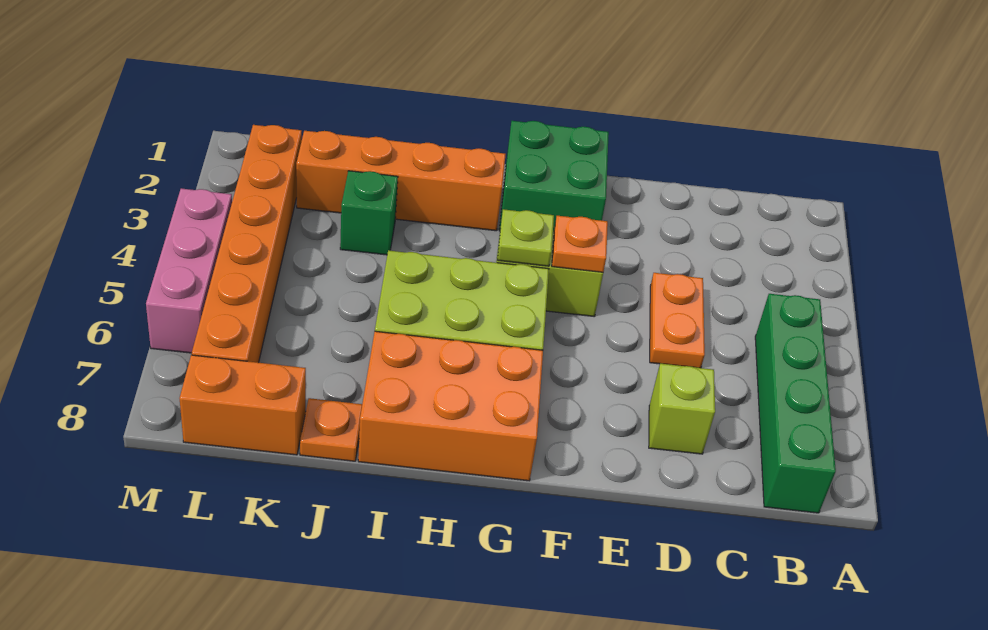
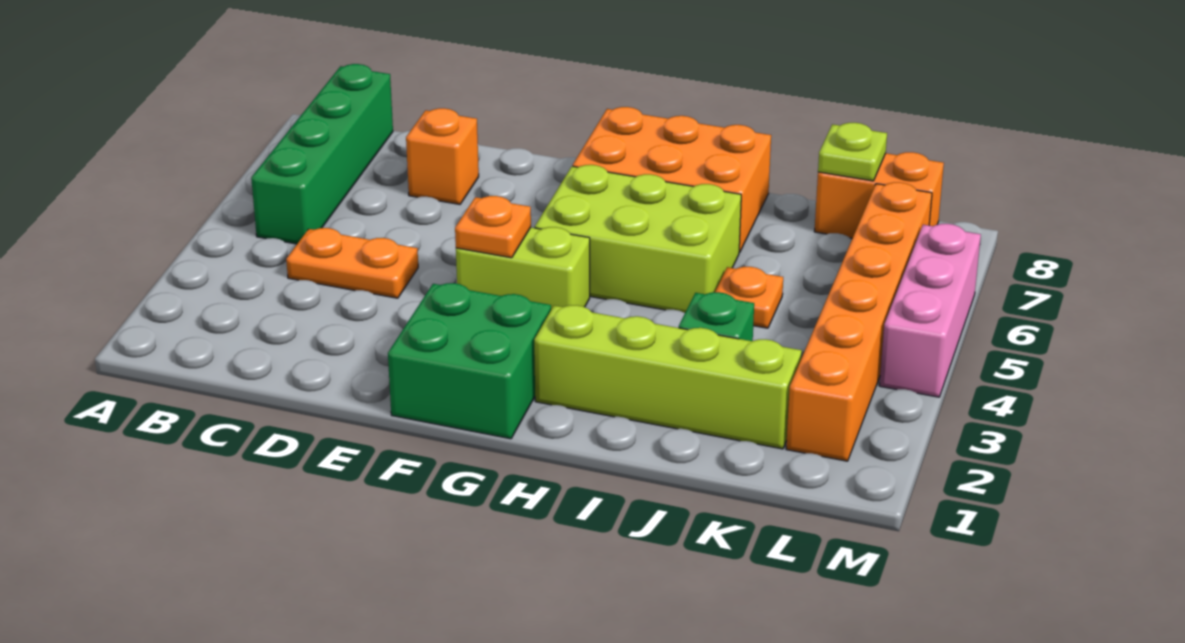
orange plate D4:D5 level 1 -> orange plate C4:D4 level 1
lime brick D7 level 1 -> orange brick D7 level 1
lime plate G4 level 2 -> lime plate K8 level 2
orange brick H2:K2 level 1 -> lime brick H2:K2 level 1
orange plate J8 level 1 -> orange plate J5 level 1

